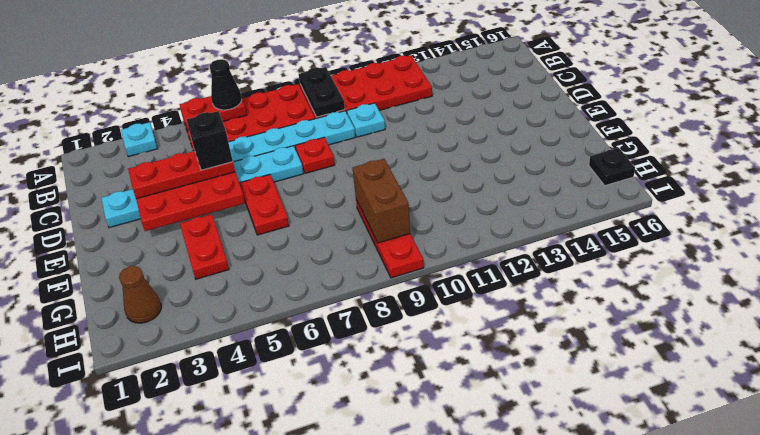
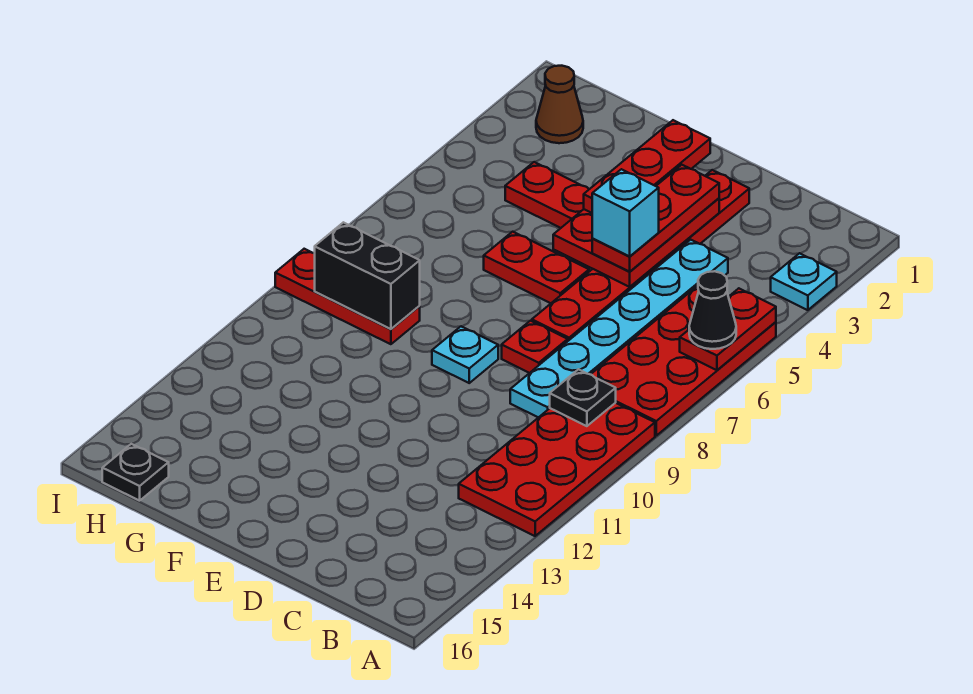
black plate A9:B9 level 2 -> black plate B9 level 2
cyan plate C10 level 1 -> cyan plate E9 level 1
cyan plate D2:D7 level 1 -> red plate D2:D7 level 1
black brick D5 level 4 -> cyan brick D5 level 4
none -> red plate E2:E4 level 3
brown brick G9:H9 level 2 -> black brick G9:H9 level 2

